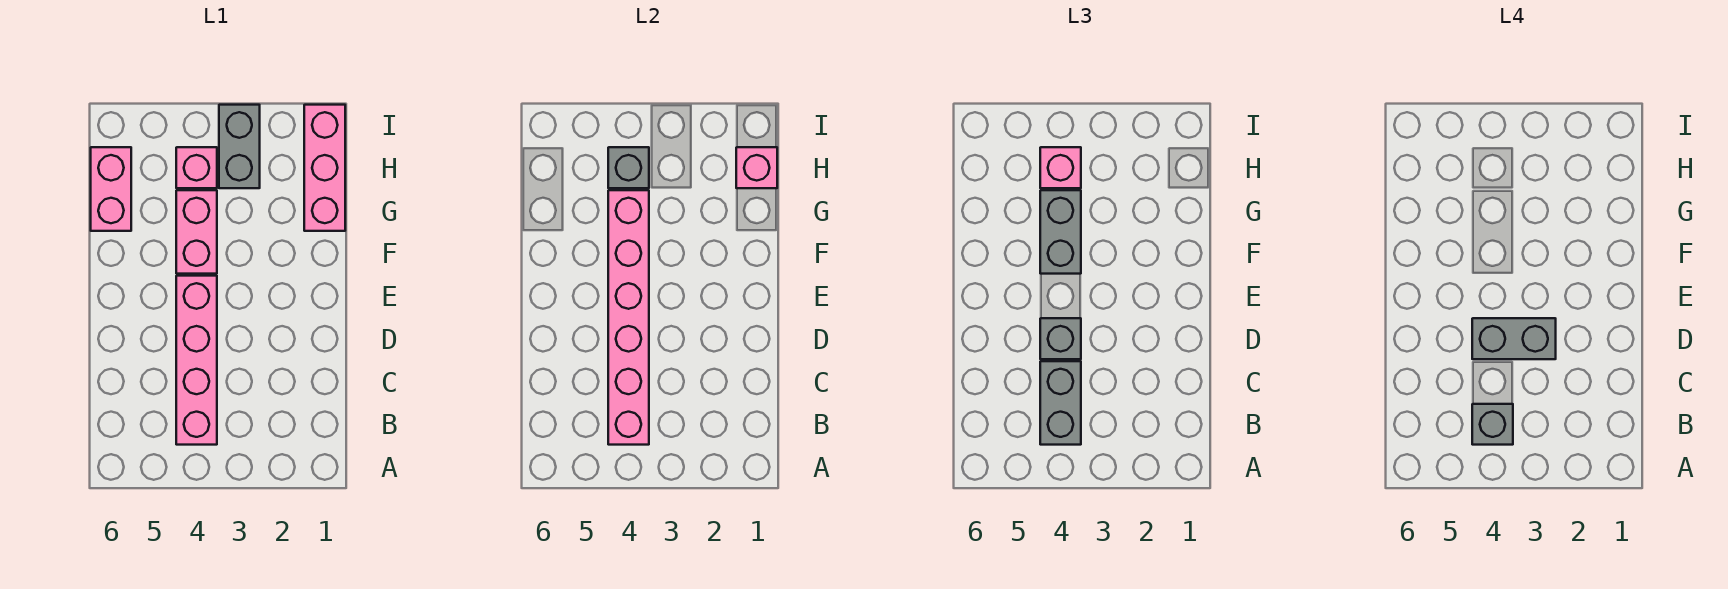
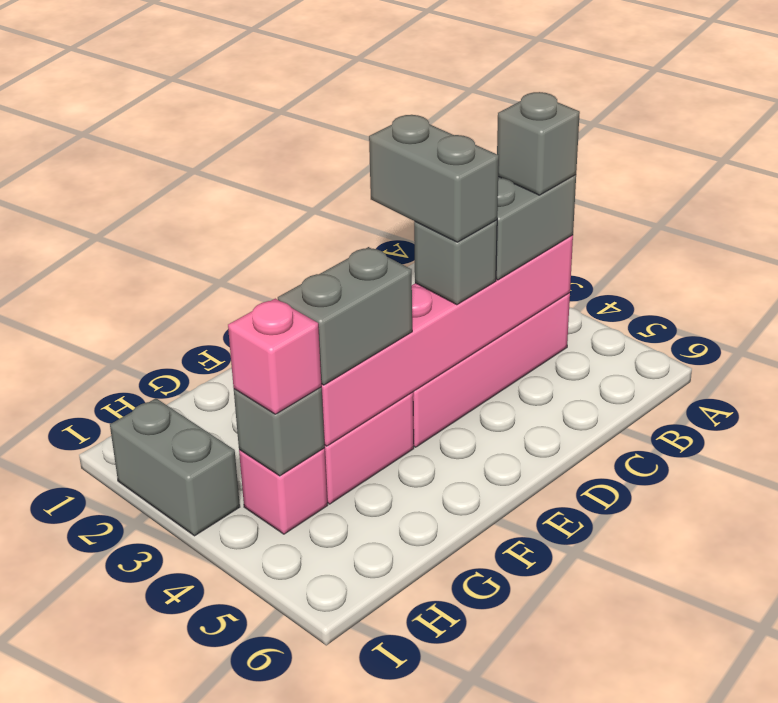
pink brick G1:I1 level 1 -> none
pink brick G6:H6 level 1 -> none
pink brick H1 level 2 -> none
grey brick H3:I3 level 1 -> grey brick I2:I3 level 1

